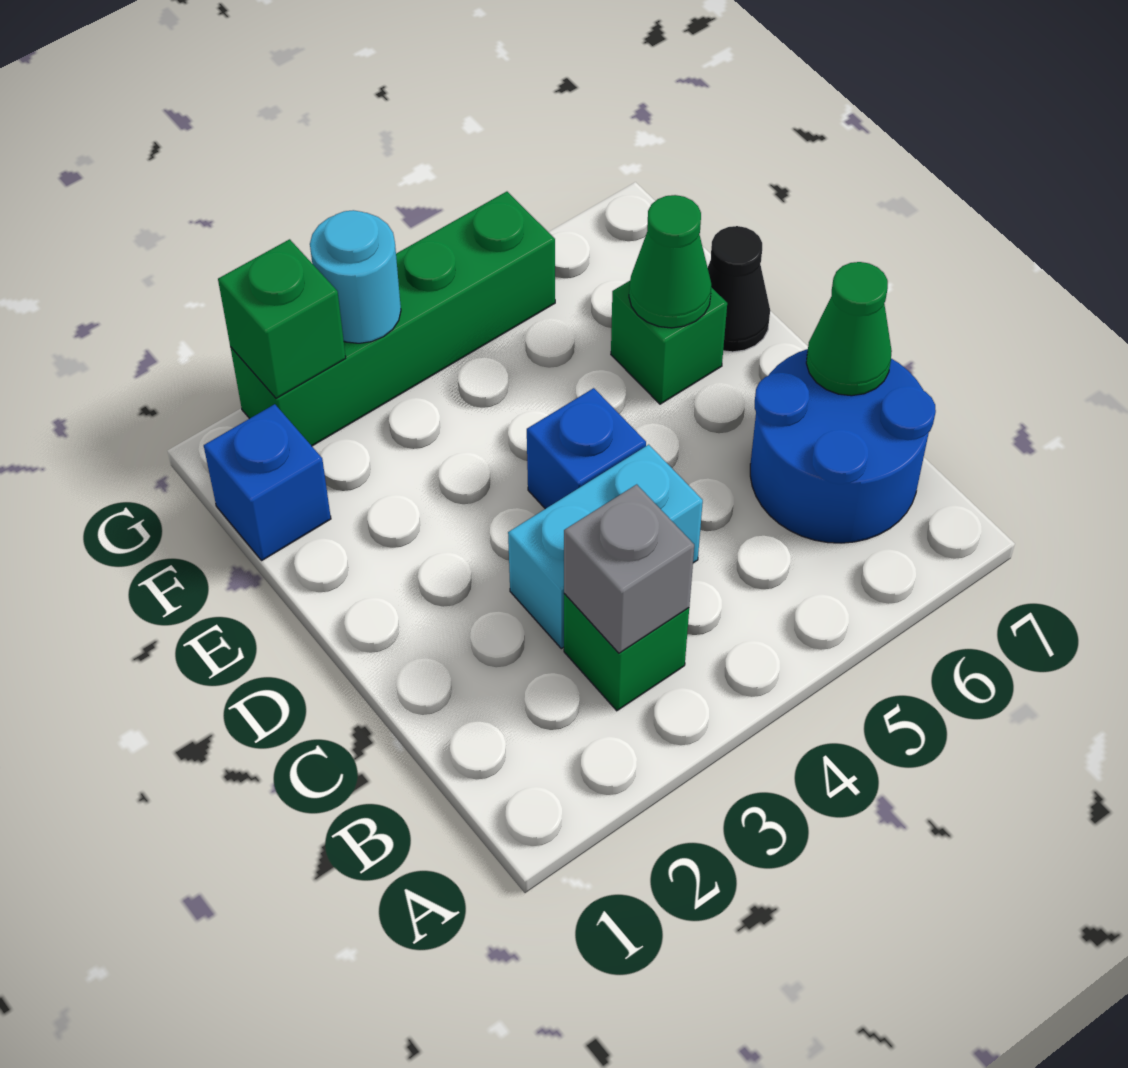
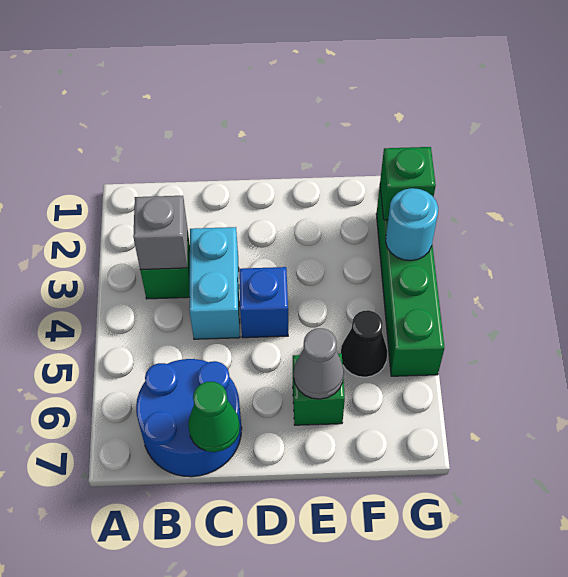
green cone E6 level 2 -> grey cone E6 level 2
black cone E7 level 1 -> black cone F5 level 1
blue brick F1 level 1 -> none

